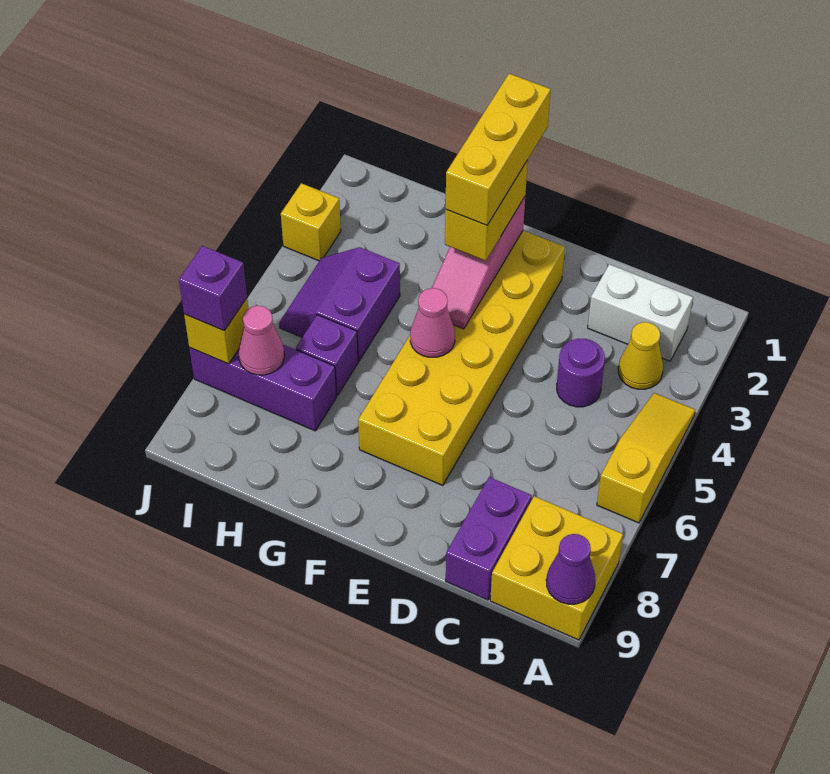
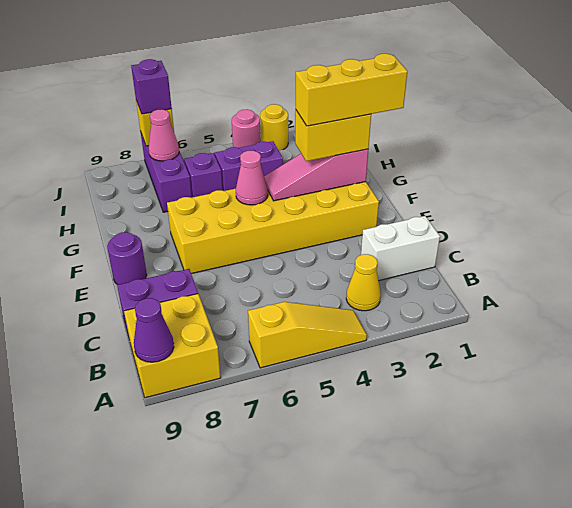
white brick B2:C2 level 1 -> white brick C1:C2 level 1
purple round brick C4 level 1 -> purple round brick E9 level 1
yellow brick J3 level 1 -> yellow round brick J3 level 1
none -> pink round brick J4 level 1

